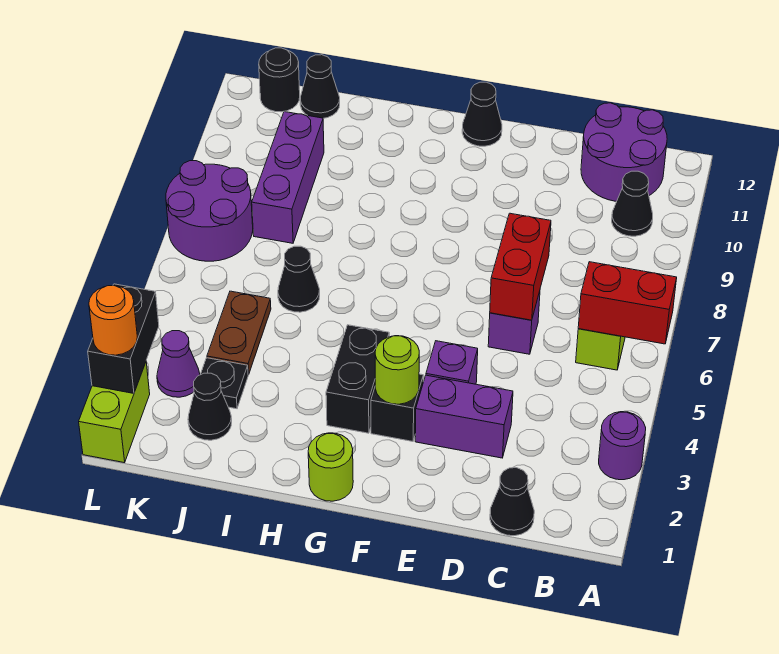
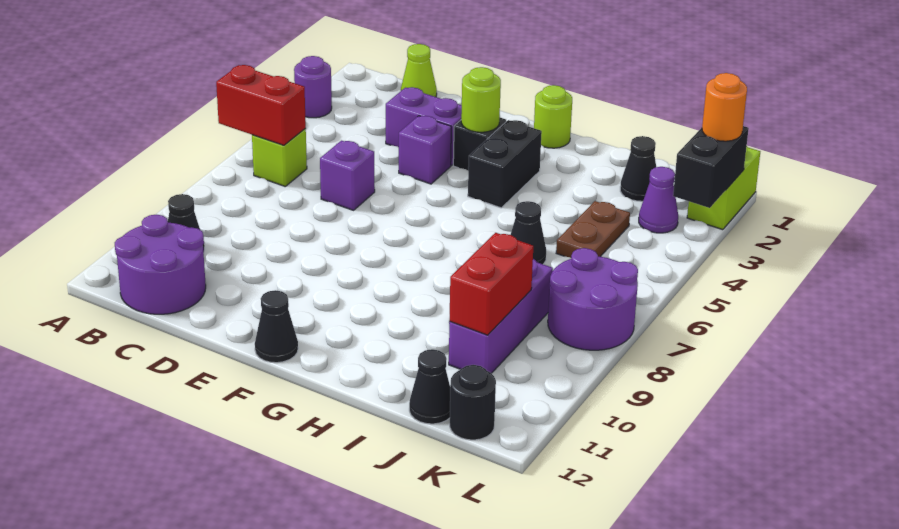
black cone C1 level 1 -> lime cone C1 level 1
red brick D6:D7 level 2 -> red brick J9:J10 level 2
black plate J3 level 1 -> none

